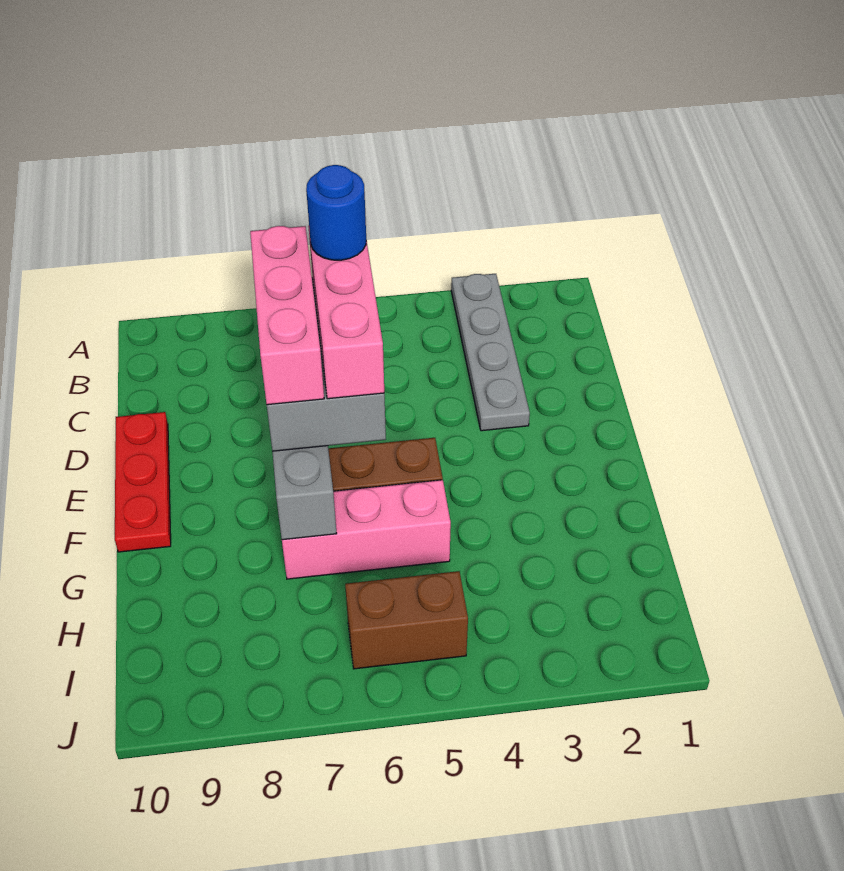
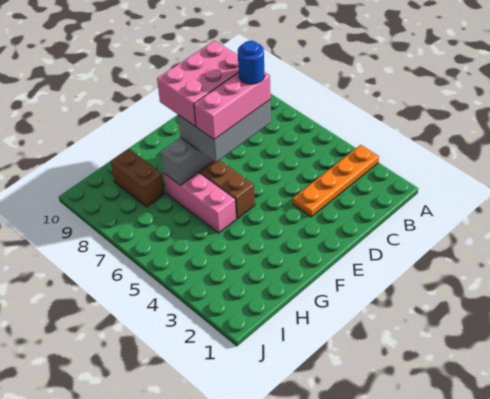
grey plate A3:D3 level 1 -> orange plate A3:D3 level 1
pink brick D7:F7 level 4 -> pink brick D7:F8 level 4
red plate D10:F10 level 1 -> none
brown brick I5:I6 level 1 -> brown brick H8:H9 level 1

